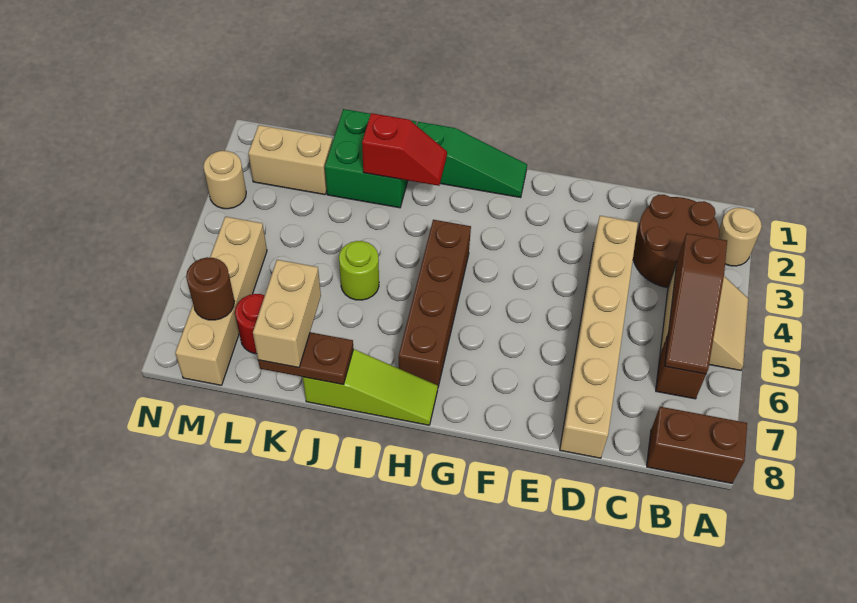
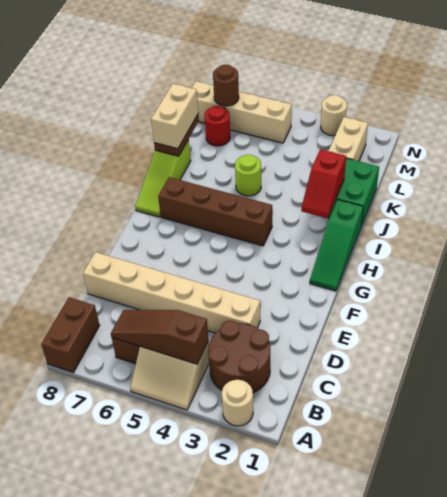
tan brick K7:K8 level 3 -> tan brick J8:K8 level 3

